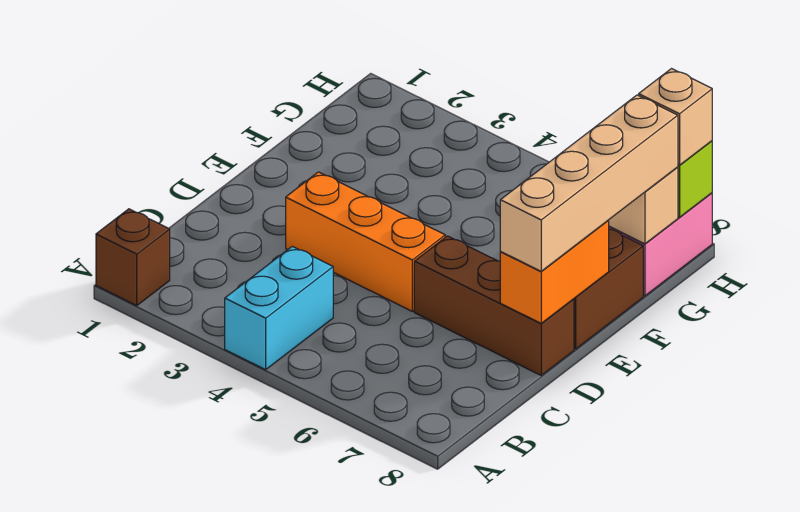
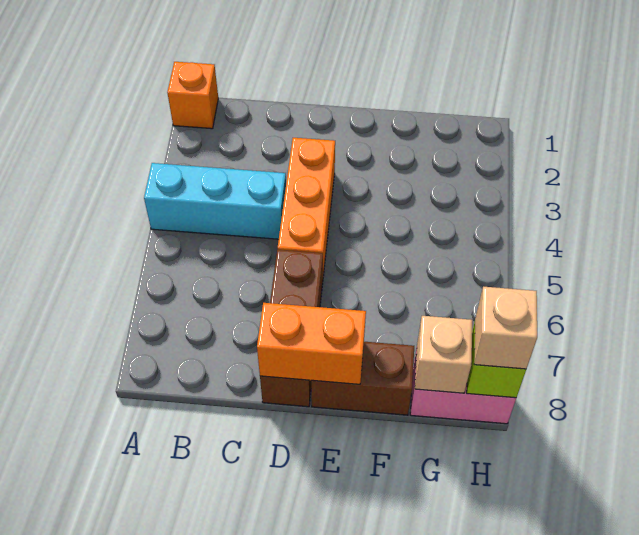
brown brick A1 level 1 -> orange brick A1 level 1
cyan brick A4:B4 level 1 -> cyan brick A4:C4 level 1
tan brick D8:G8 level 3 -> none

